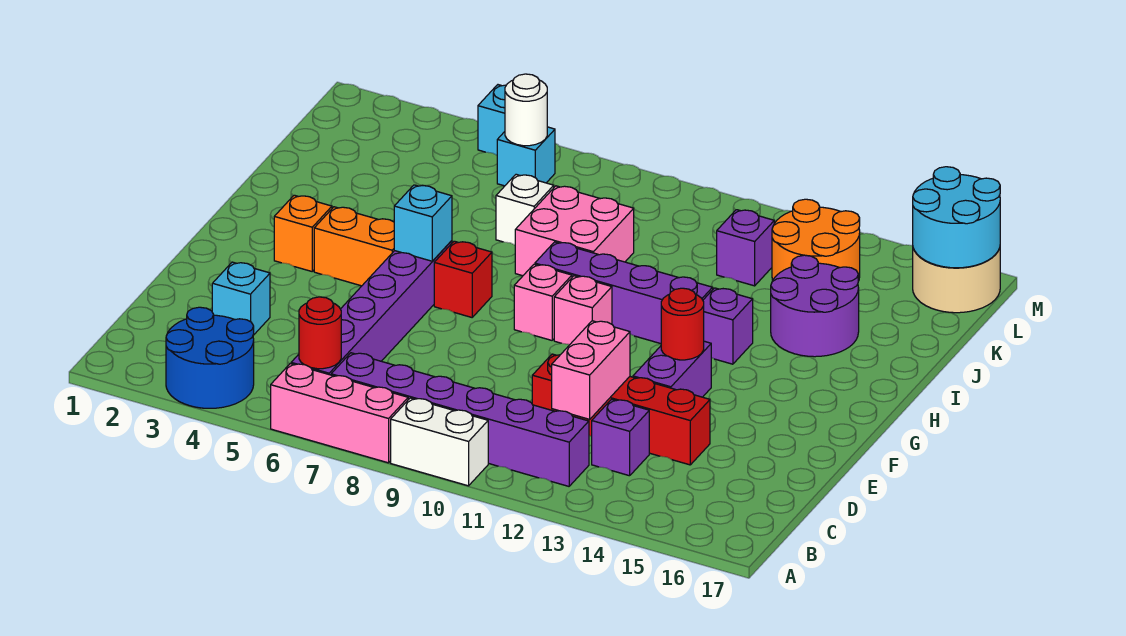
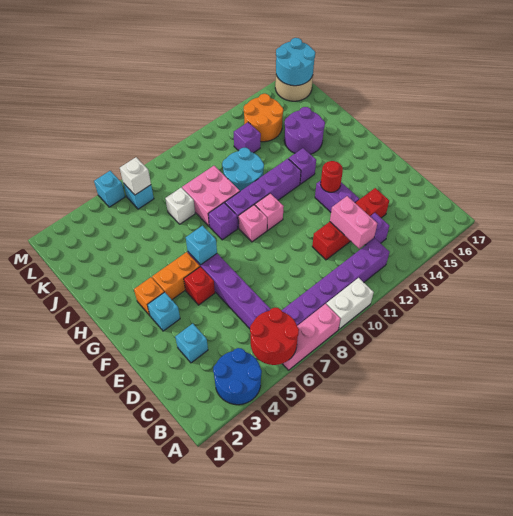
red round brick B6 level 2 -> red round brick A5:B6 level 2
none -> cyan brick F3 level 1
red brick G7 level 1 -> red brick F5 level 1
none -> purple brick H8 level 1
none -> cyan round brick I10:J11 level 1
white round brick L6 level 2 -> white brick L6 level 2

